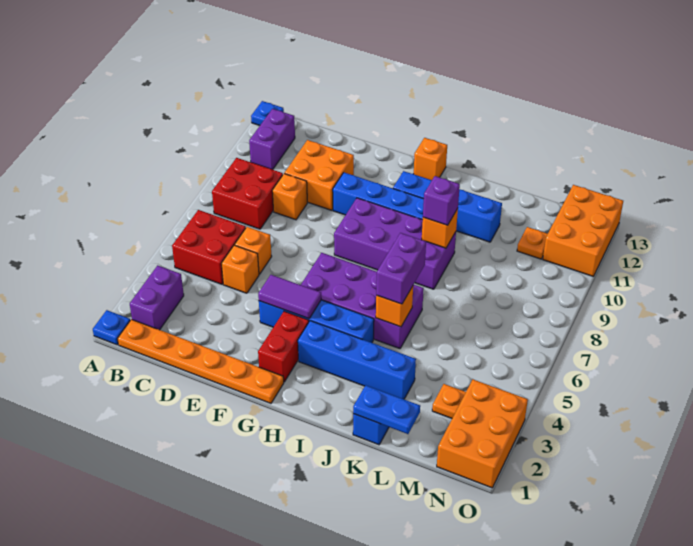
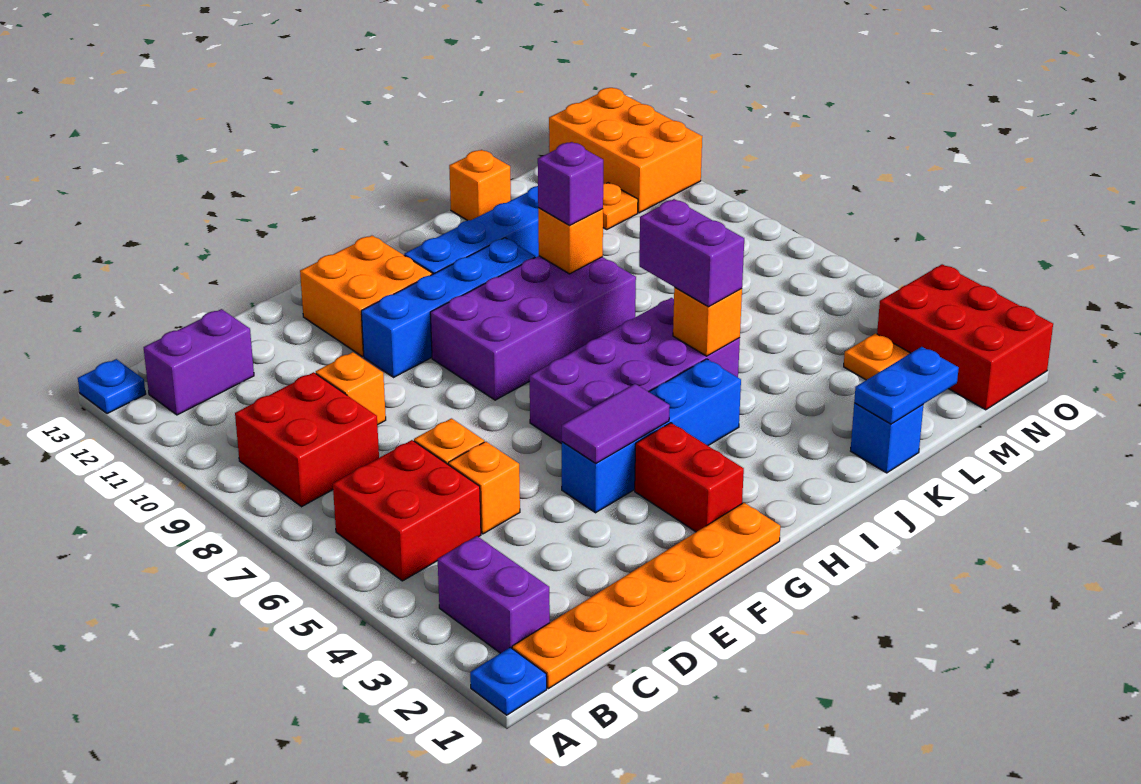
purple brick B11:B12 level 1 -> purple brick B12:C12 level 1
orange brick D10:E11 level 1 -> orange brick F11:G12 level 1
blue brick H3:K3 level 1 -> none
orange brick H13 level 1 -> orange brick K13 level 1
orange brick N1:O3 level 1 -> red brick N1:O3 level 1

